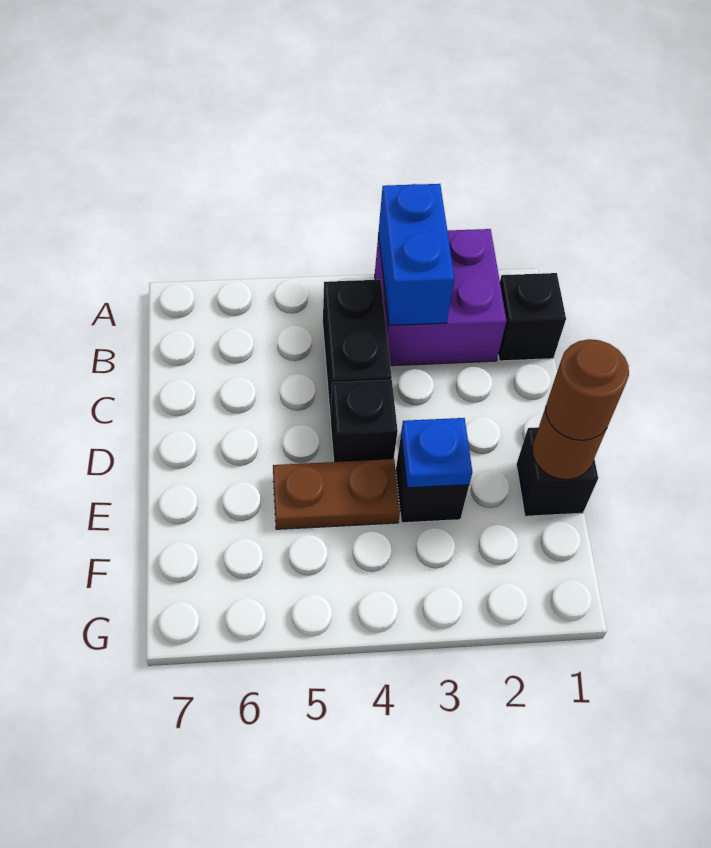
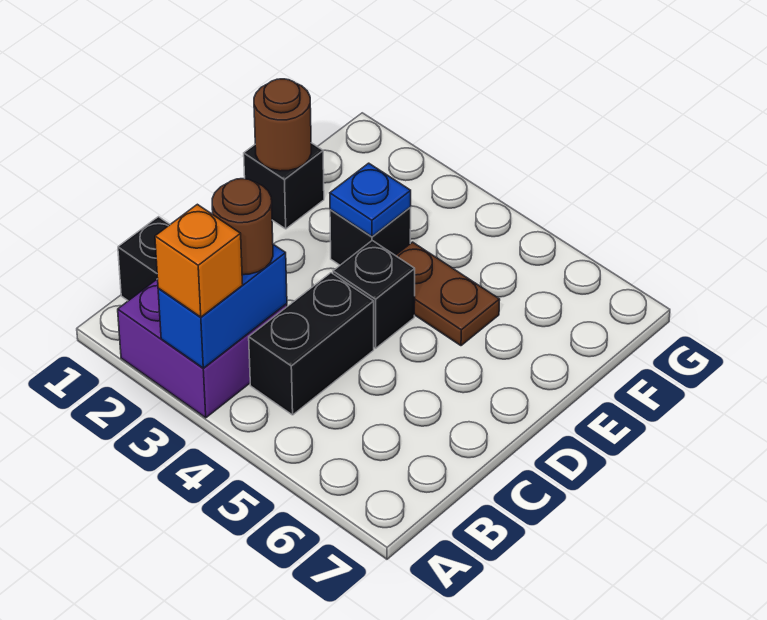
none -> orange brick A3 level 3
brown round brick E1 level 3 -> brown round brick B3 level 3

